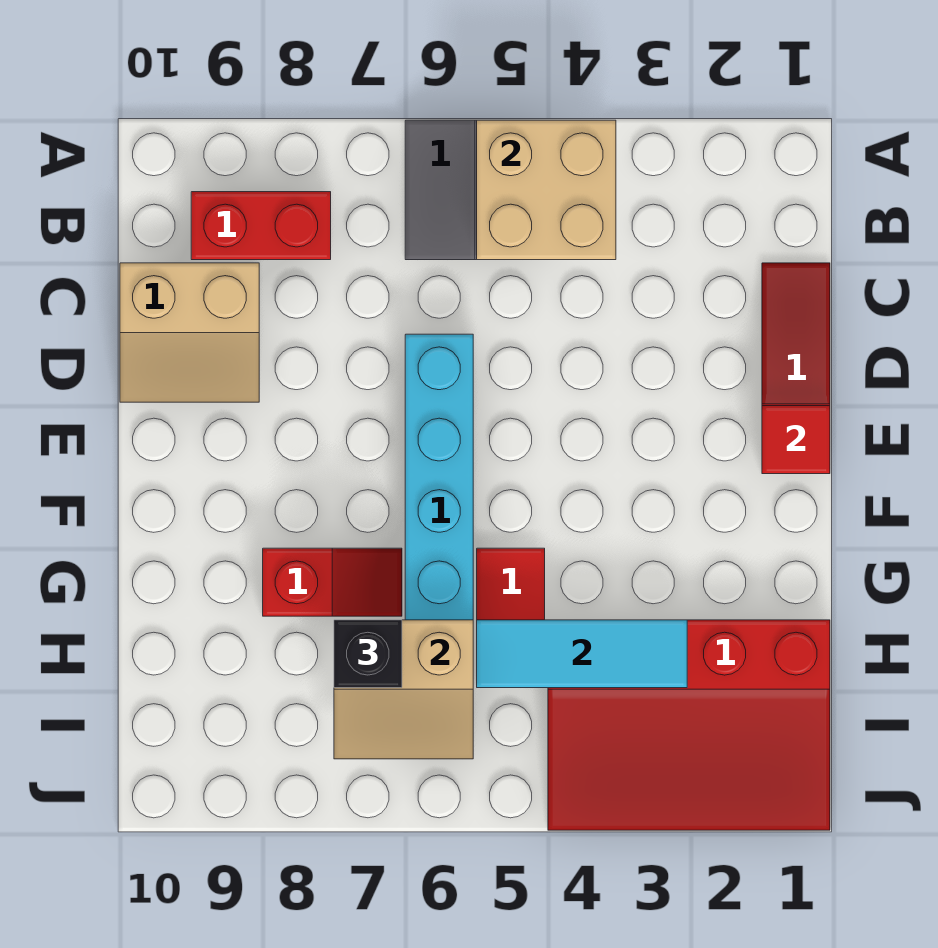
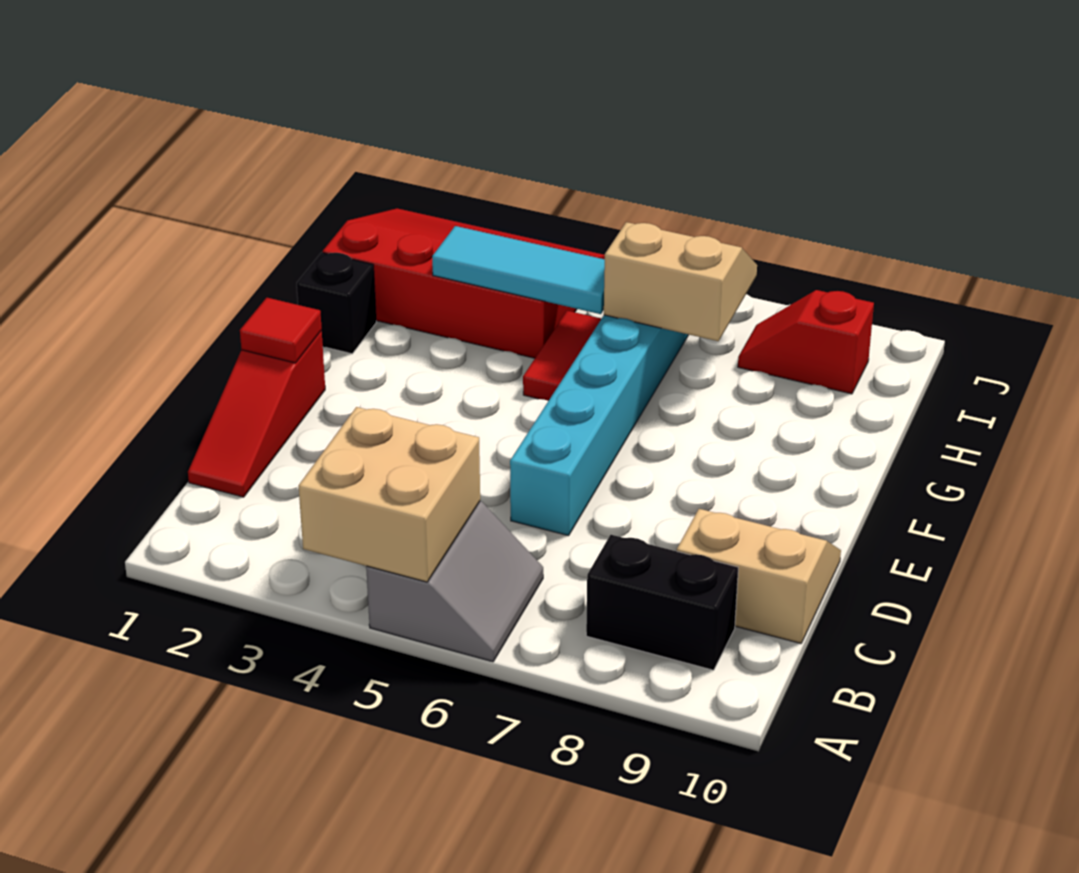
red brick B8:B9 level 1 -> black brick B8:B9 level 1
red slope G7:G8 level 1 top 8 -> red slope I8:I9 level 1 top 9
black brick H7 level 3 -> black brick G1 level 1

